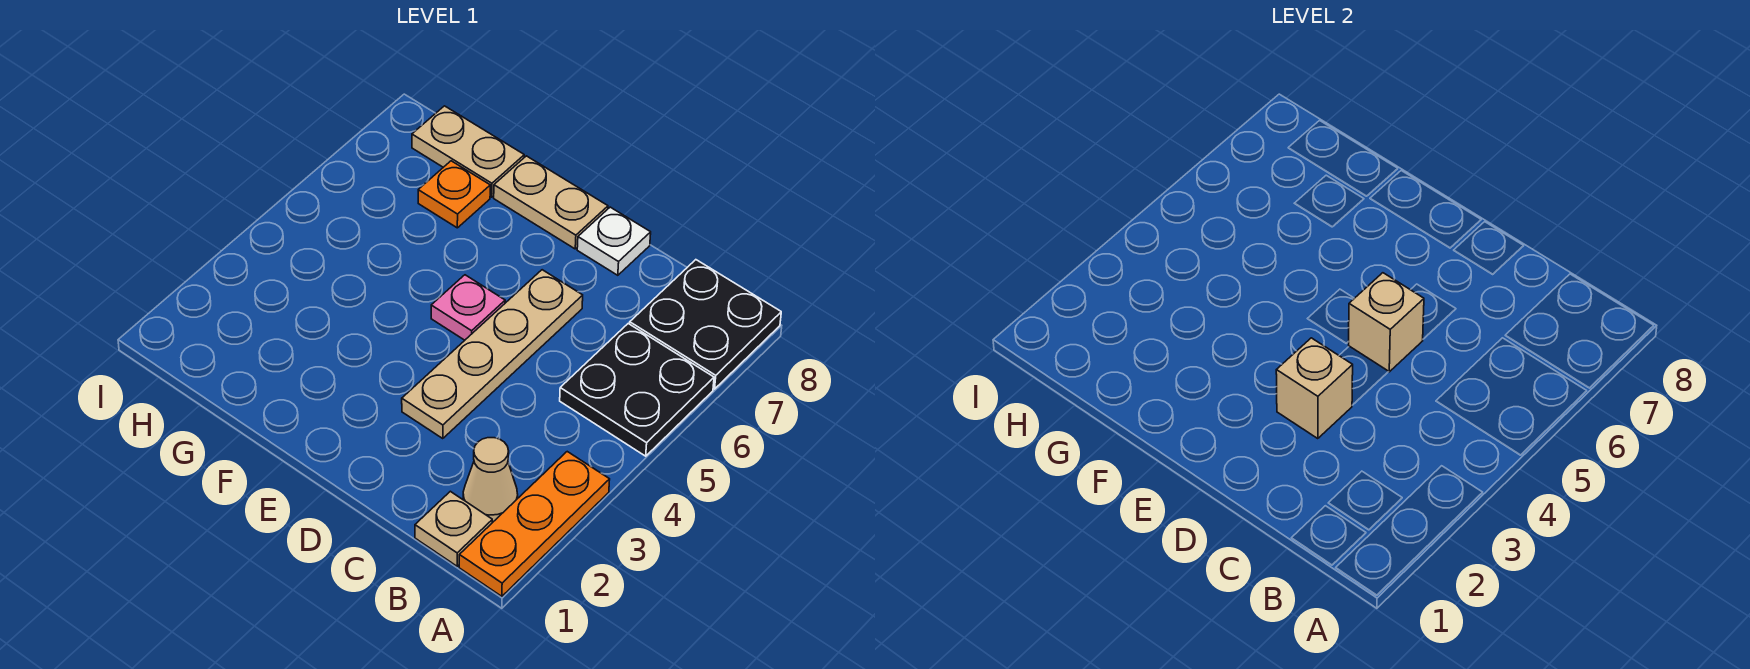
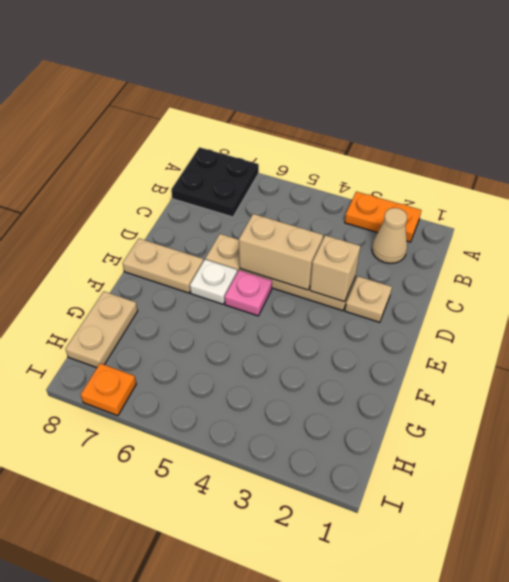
orange plate A1:A3 level 1 -> orange plate A2:A3 level 1
black plate A5:B6 level 1 -> none
tan plate B1 level 1 -> tan plate D2 level 1
tan brick D5 level 2 -> tan brick D4:D5 level 2
white plate D8 level 1 -> white plate E6 level 1
tan plate E8:F8 level 1 -> tan plate E7:E8 level 1
orange plate G7 level 1 -> orange plate I7 level 1

